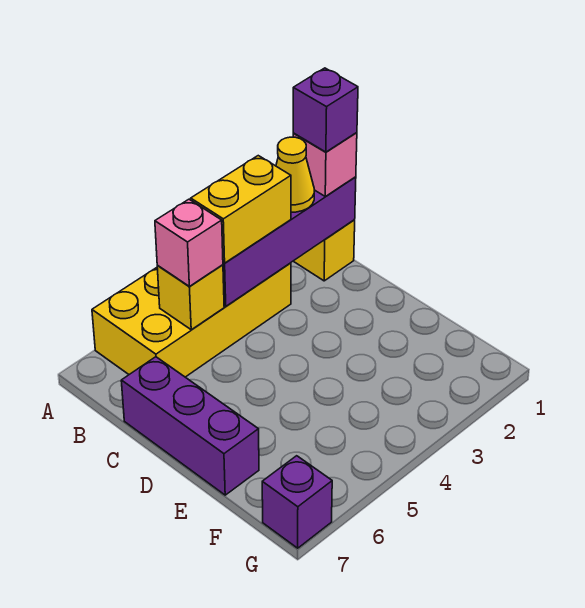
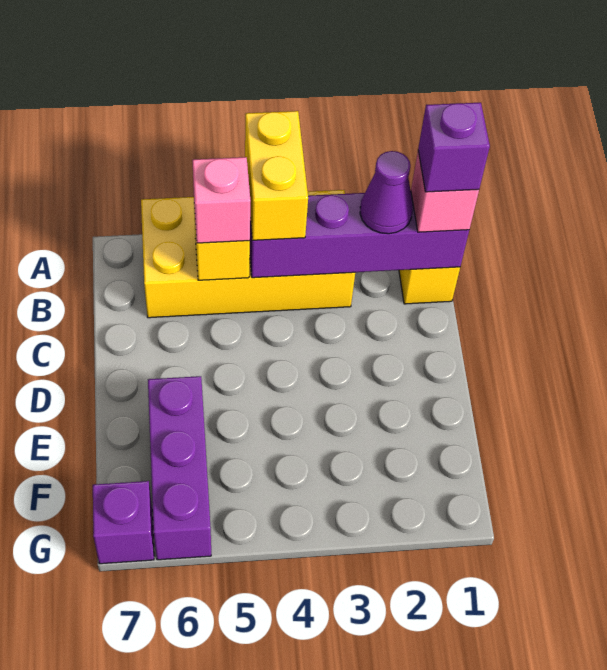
yellow cone B2 level 3 -> purple cone B2 level 3
yellow brick B3:B4 level 3 -> yellow brick A4:B4 level 3
purple brick C7:E7 level 1 -> purple brick E6:G6 level 1

